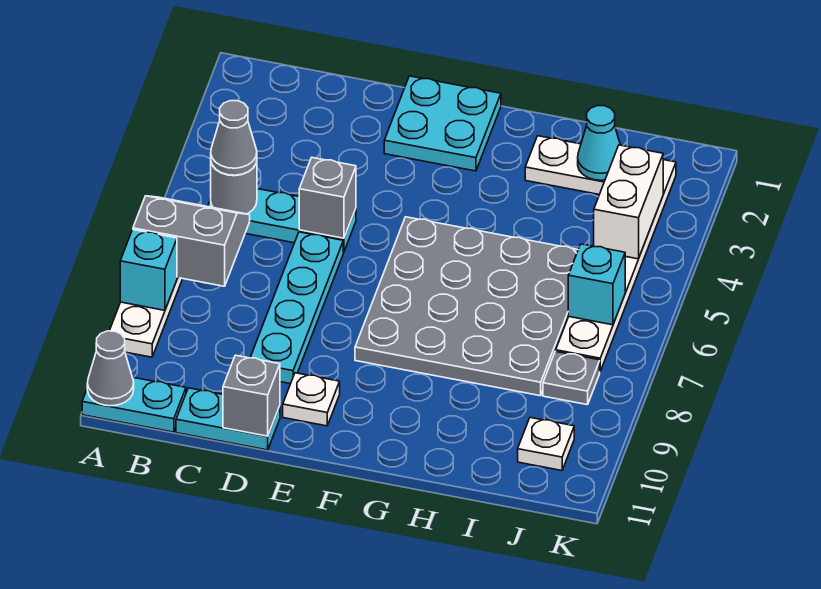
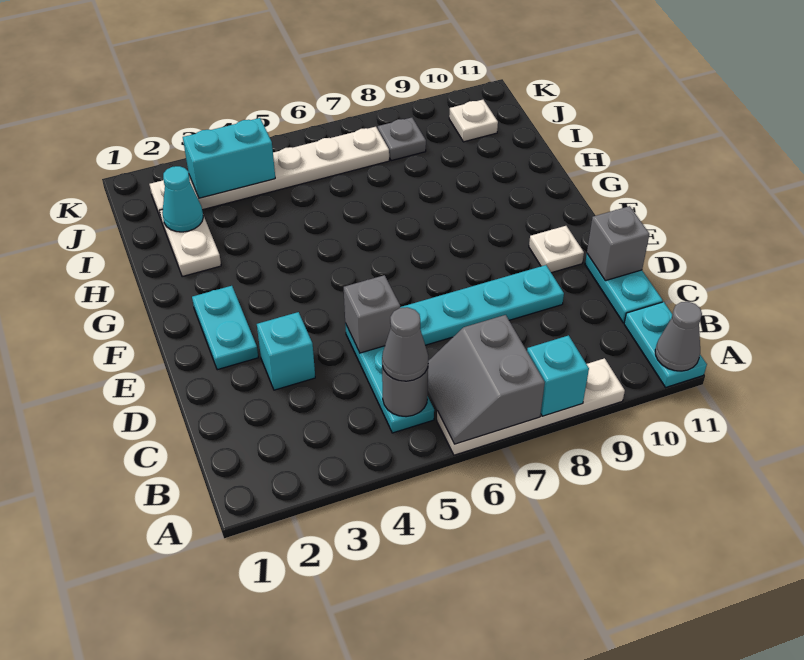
cyan plate E1:F2 level 1 -> cyan plate E2:F2 level 1
grey plate F5:I8 level 1 -> none
white brick J3:J4 level 2 -> cyan brick J3:J4 level 2
cyan brick J6 level 2 -> cyan brick D3 level 1

